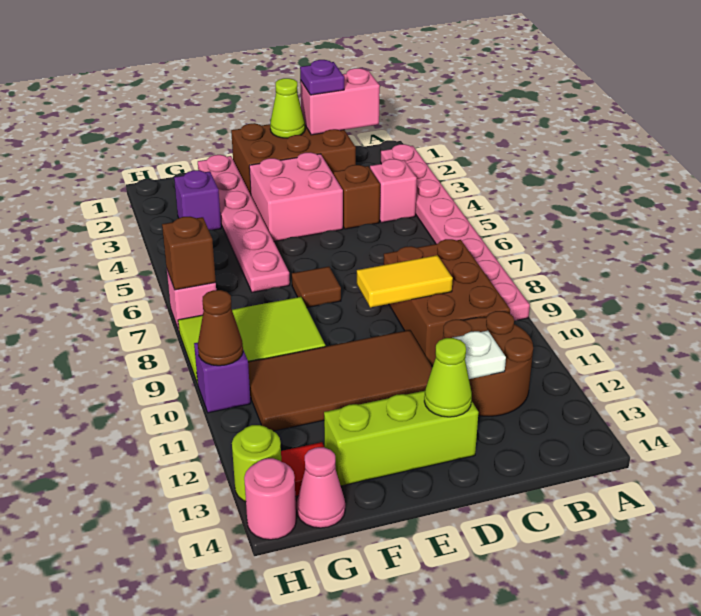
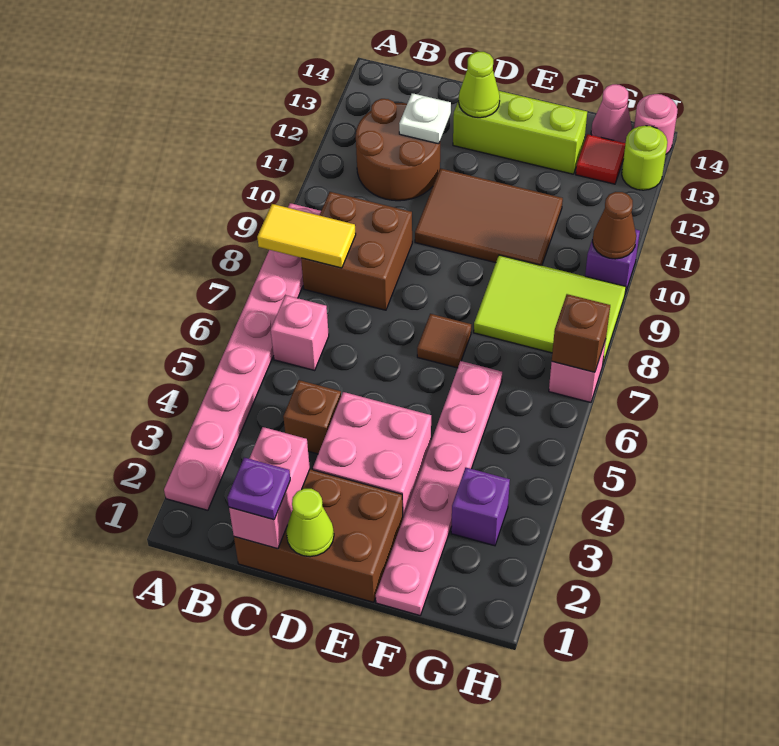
pink brick B1:C1 level 2 -> pink brick C1:C2 level 2
pink brick B4 level 1 -> pink brick B6 level 1
brown brick B8:C10 level 1 -> brown brick B8:C9 level 1
yellow tile C9:D9 level 2 -> yellow tile A8:B8 level 2
brown tile D10:G11 level 1 -> brown tile D10:F11 level 1

